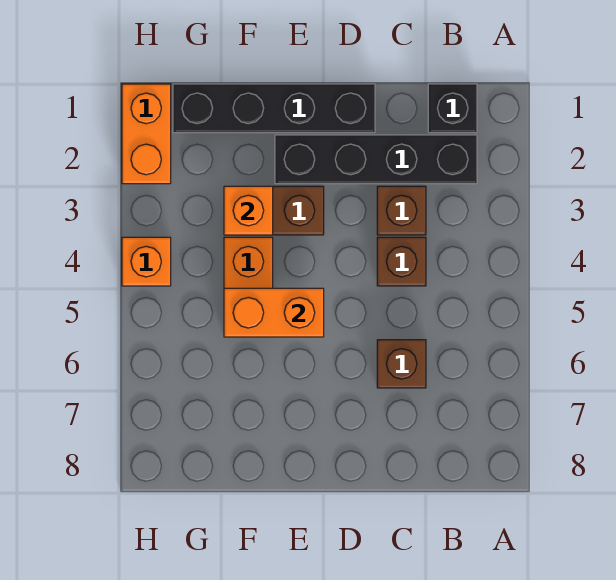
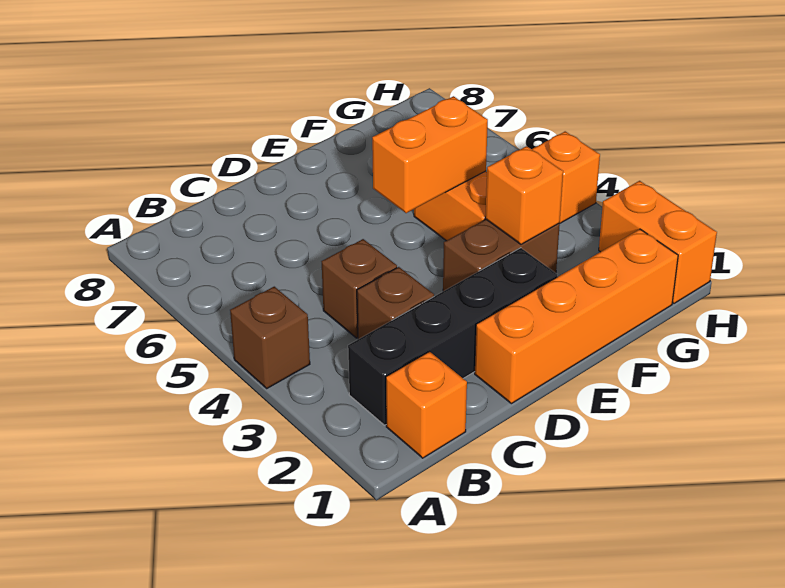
black brick B1 level 1 -> orange brick B1 level 1
brown brick C6 level 1 -> brown brick A4 level 1
black brick D1:G1 level 1 -> orange brick D1:G1 level 1

